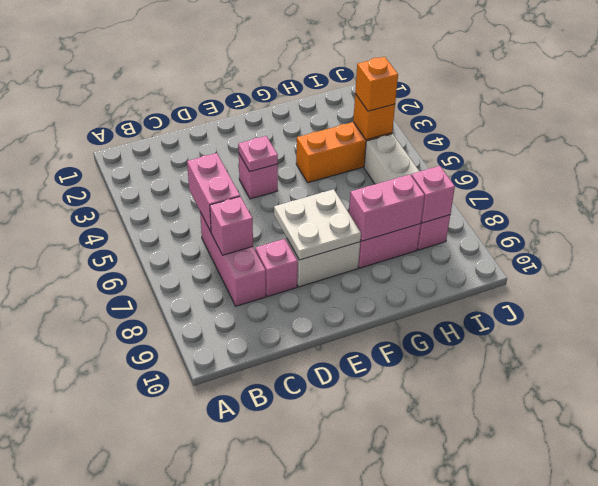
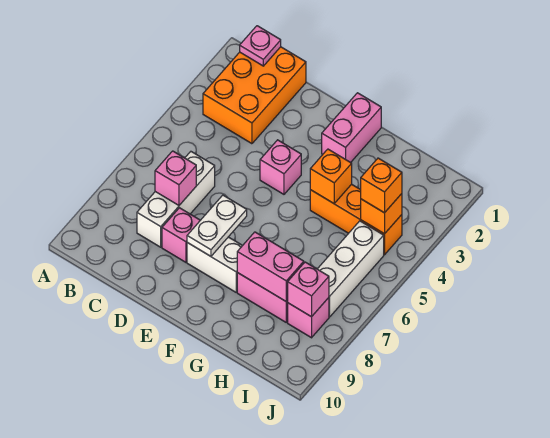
none -> orange brick B1:C3 level 1
pink brick C5:C6 level 2 -> pink brick F1:F2 level 1
pink brick C6:C8 level 1 -> white brick C6:C8 level 1
pink plate E4 level 2 -> pink plate B1 level 2
white plate E7:F8 level 2 -> white plate E7:E8 level 2
none -> orange brick G4 level 2

